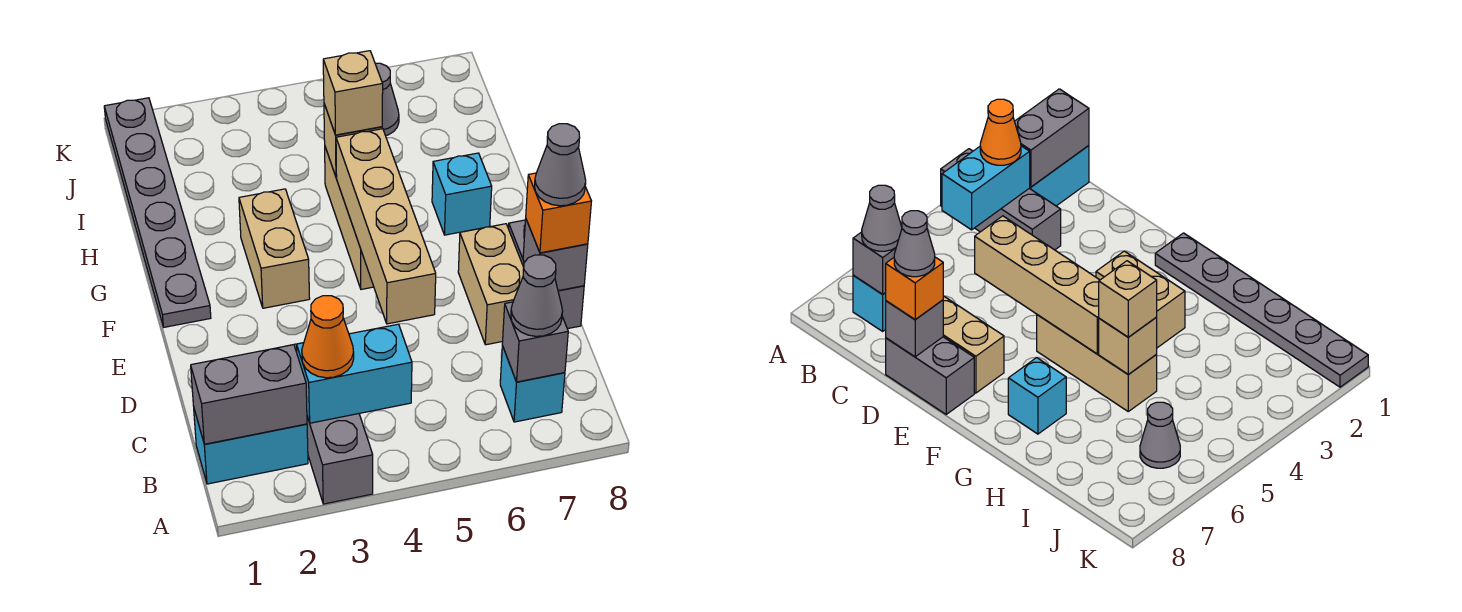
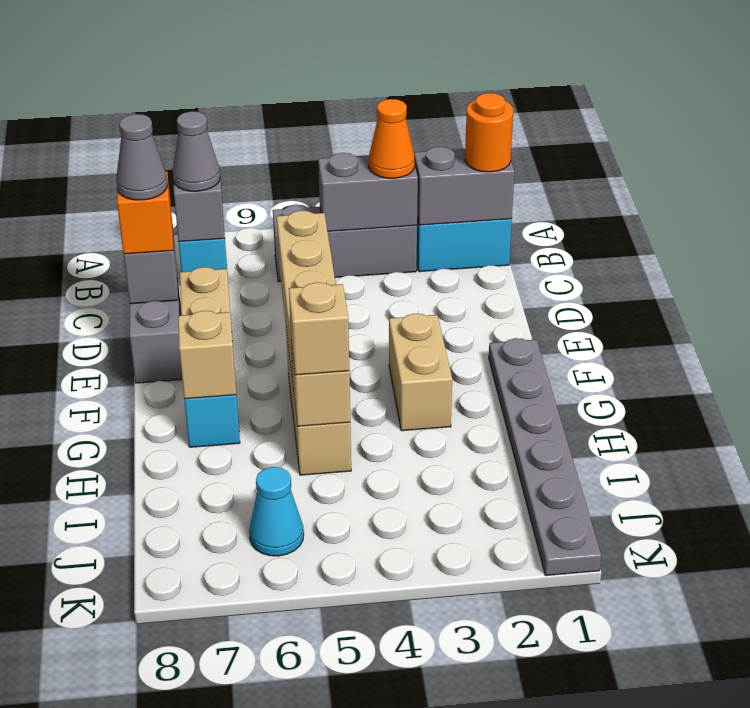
grey brick A3:C3 level 1 -> grey brick B3:B5 level 1
none -> orange round brick B1 level 3
cyan brick B3:B4 level 2 -> grey brick B3:B4 level 2
none -> tan brick G7 level 2
grey cone J6 level 1 -> cyan cone J6 level 1

